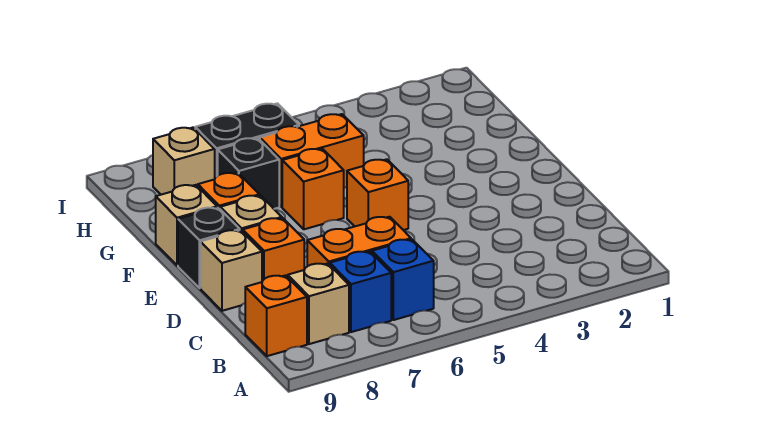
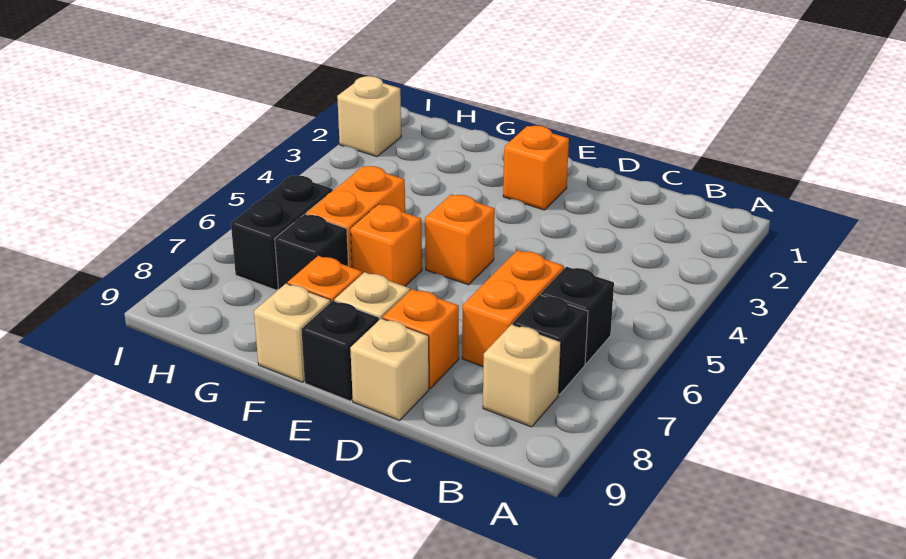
blue brick B6 level 1 -> black brick B6 level 1
blue brick B7 level 1 -> black brick B7 level 1
orange brick B9 level 1 -> orange brick E2 level 1
tan brick H8 level 1 -> tan brick I2 level 1

